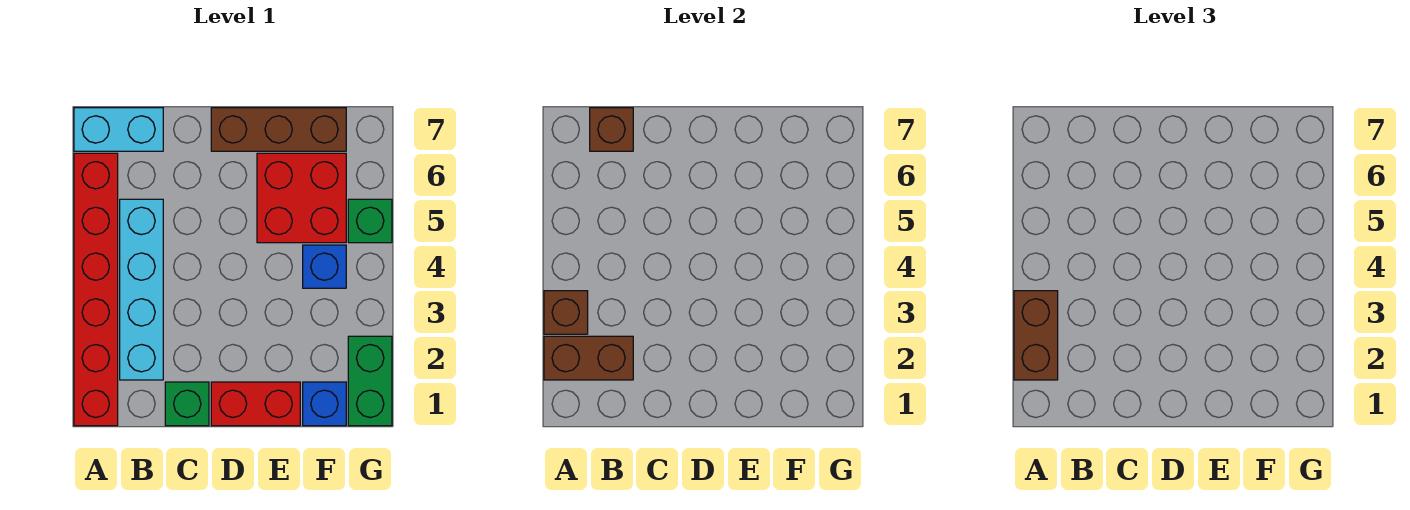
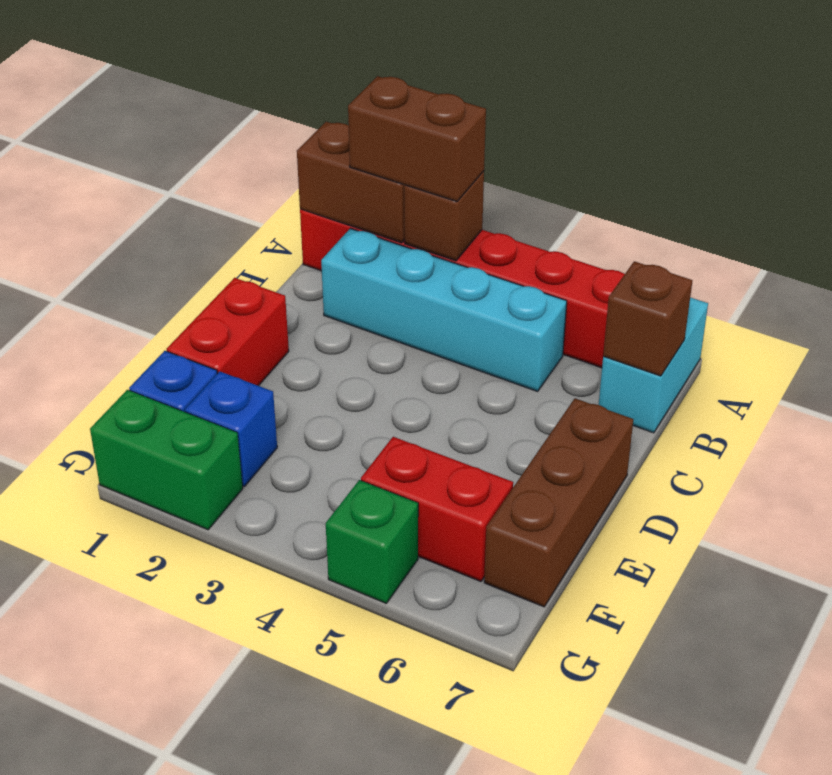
brown brick A2:B2 level 2 -> brown brick A1:A2 level 2
green brick C1 level 1 -> none
red brick E5:F6 level 1 -> red brick F5:F6 level 1
blue brick F4 level 1 -> blue brick F2 level 1

